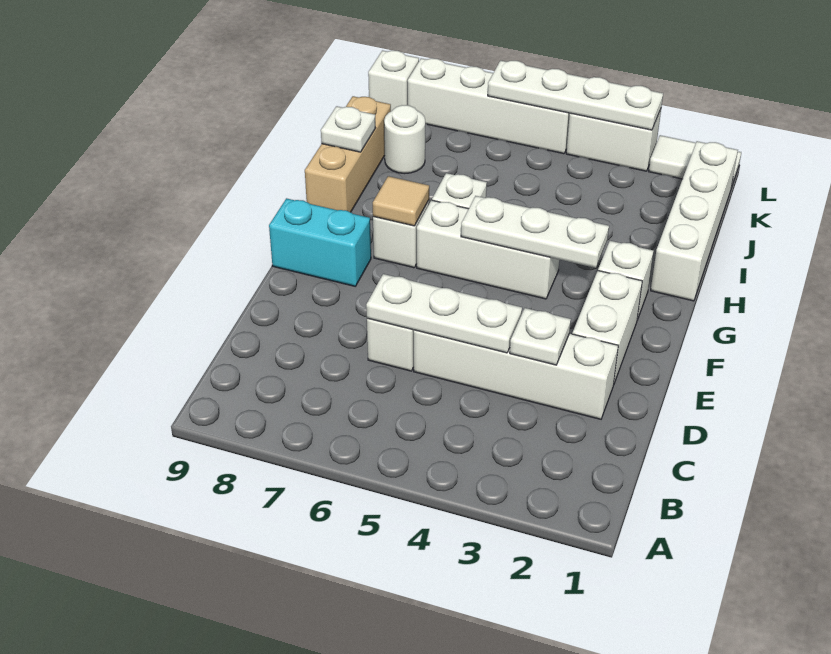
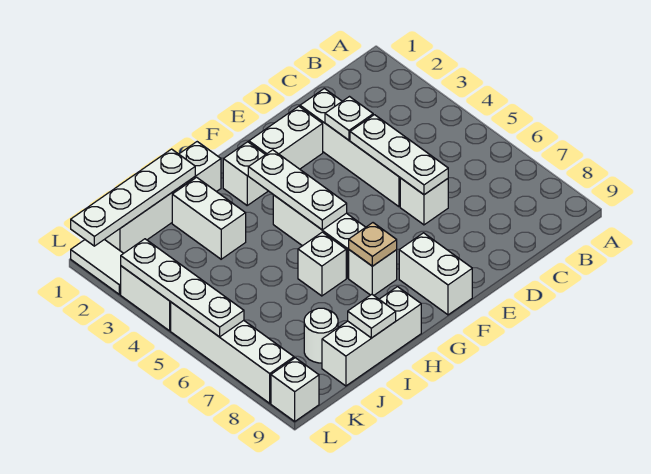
cyan brick F8:F9 level 1 -> white brick F8:F9 level 1
tan tile G7 level 2 -> tan plate G7 level 2
tan brick H9:J9 level 1 -> white brick H9:J9 level 1
none -> white plate I1:L1 level 2
none -> white brick I2:I3 level 1

